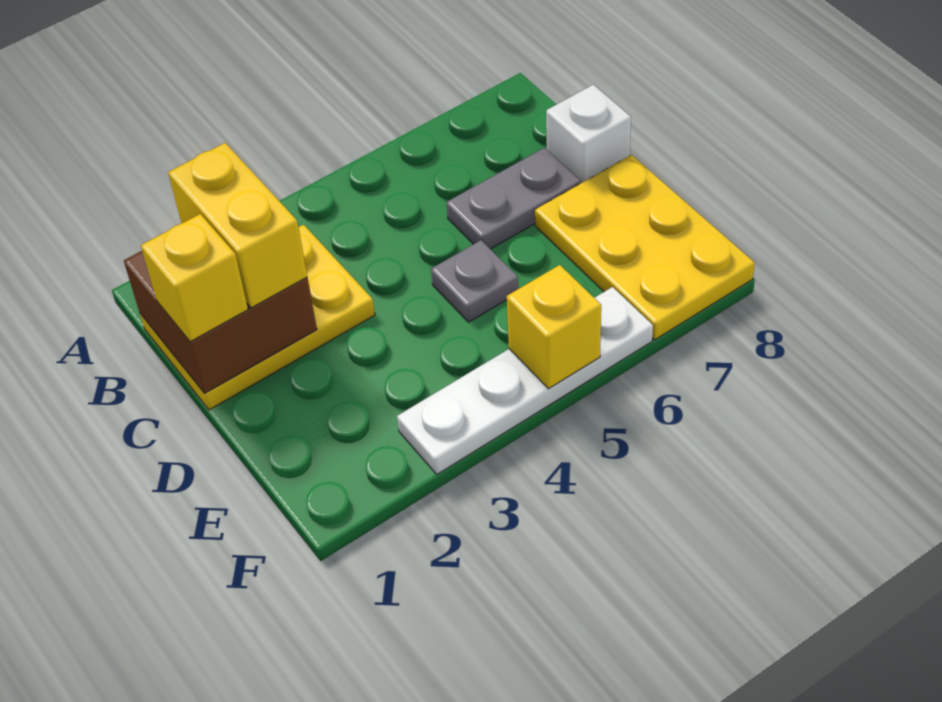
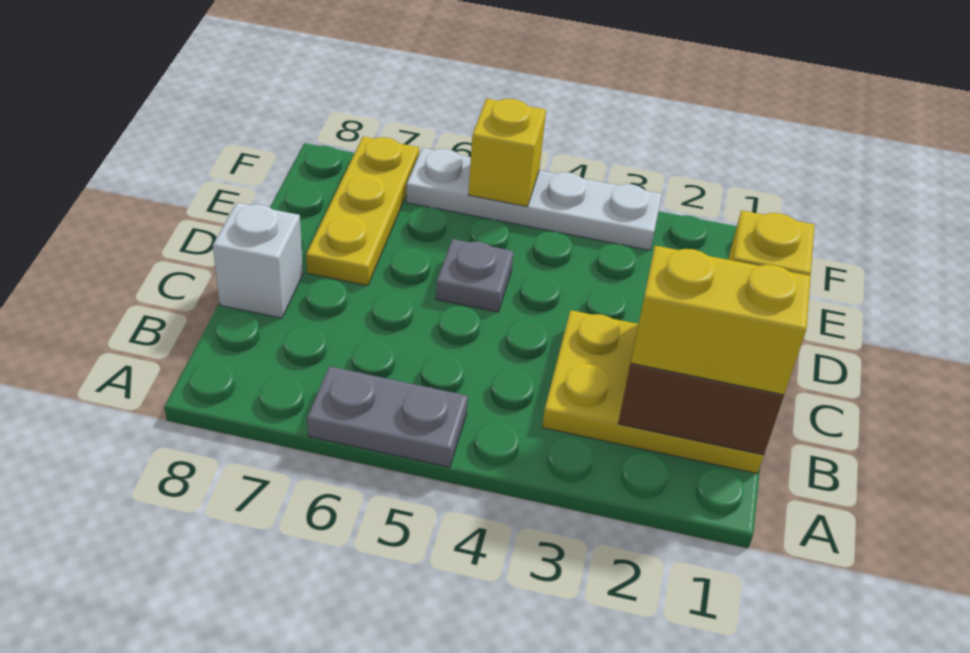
yellow brick B2:C2 level 3 -> yellow brick B1:B2 level 3
grey plate C6:C7 level 1 -> grey plate A5:A6 level 1
yellow plate D7:F8 level 1 -> yellow plate D7:F7 level 1

